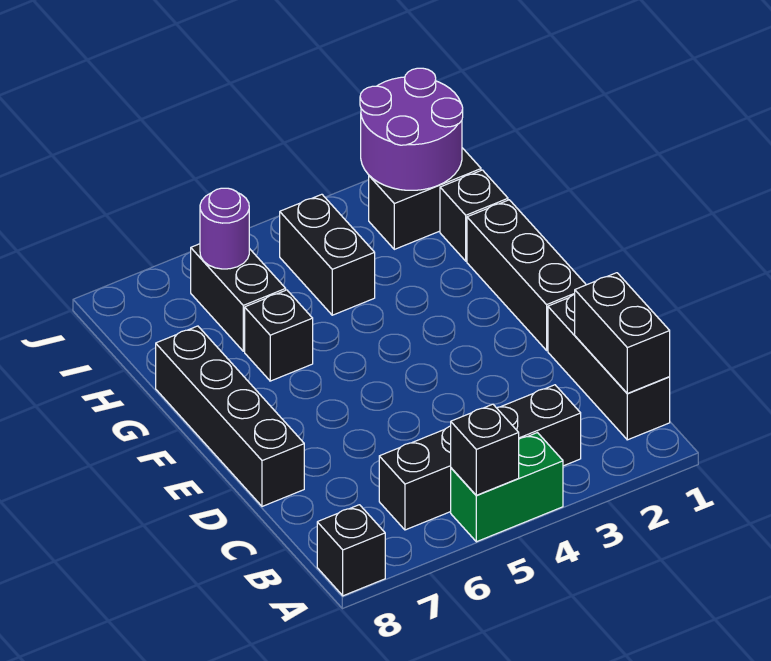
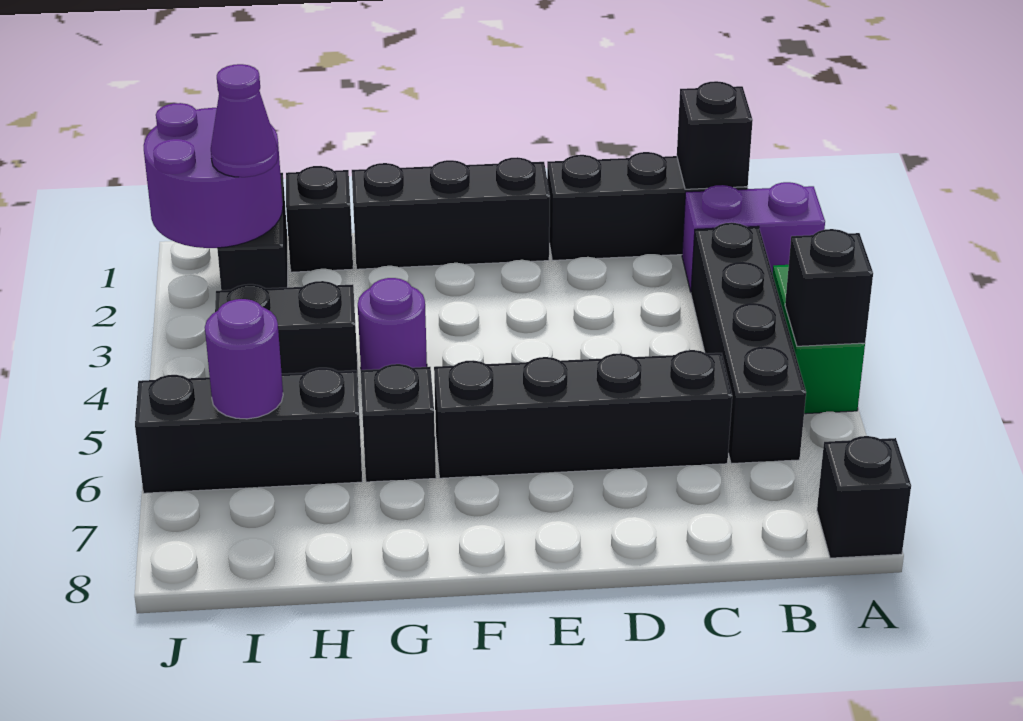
none -> purple brick A2:B2 level 1
black brick B1:C1 level 2 -> black brick B1 level 2
black brick D8:G8 level 1 -> black brick C6:F6 level 1
none -> purple round brick G4 level 1
black brick H6:I6 level 1 -> black brick H6:J6 level 1
none -> purple cone I2 level 3

